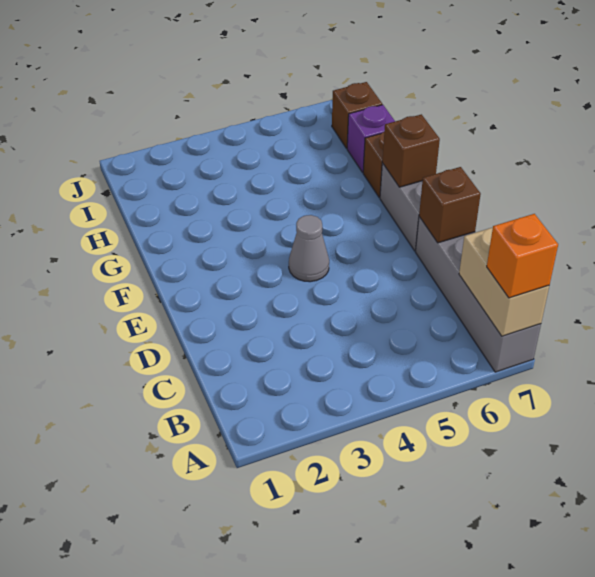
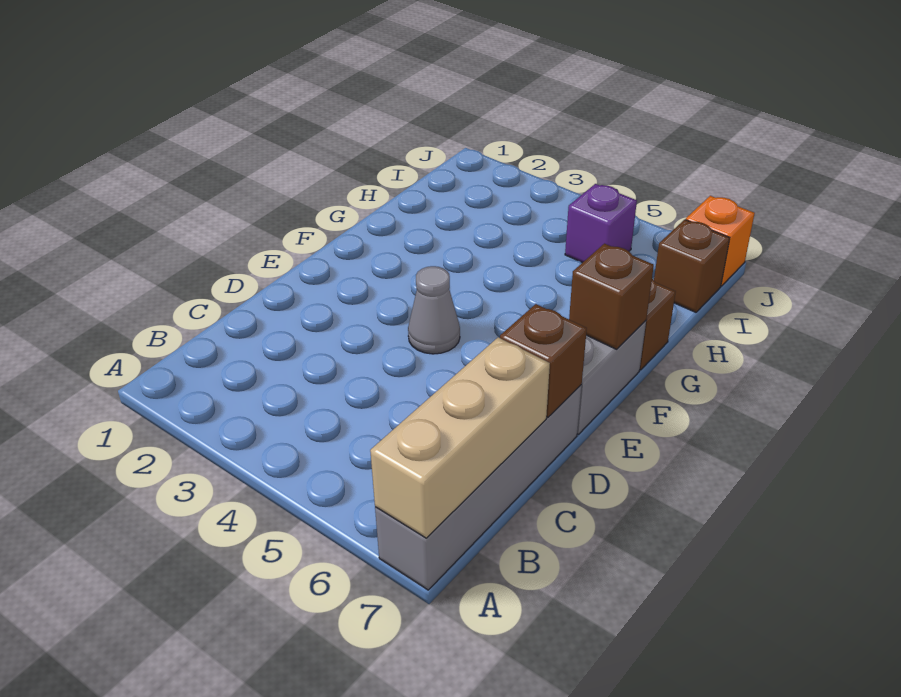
tan brick A7:B7 level 2 -> tan brick A7:C7 level 2
orange brick A7 level 3 -> orange brick J7 level 1
purple brick H7 level 1 -> purple brick I5 level 1

